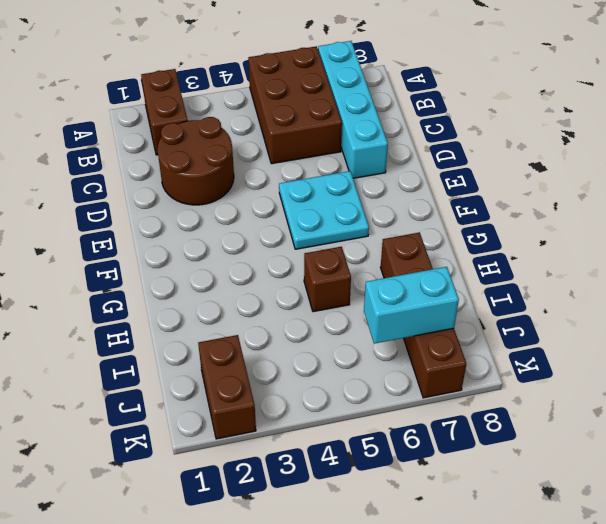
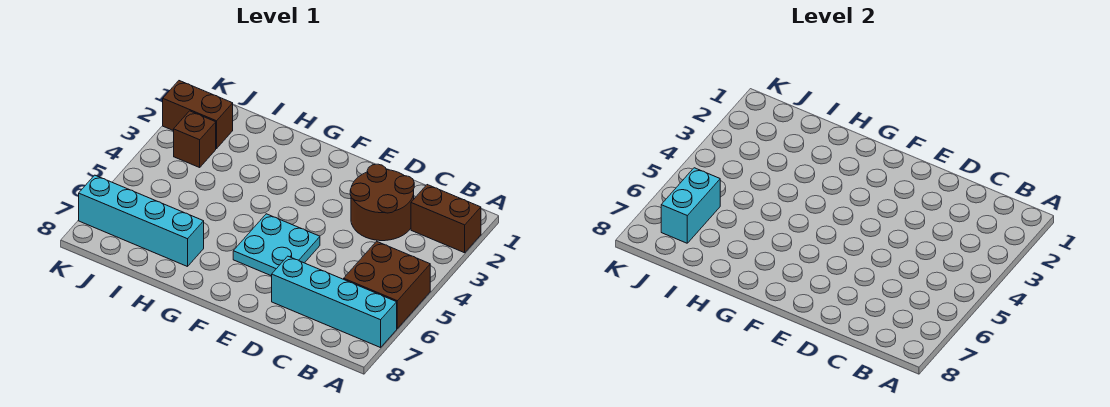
brown brick A5:C6 level 1 -> brown brick A5:B6 level 1
brown brick H5 level 1 -> brown brick J3 level 1
brown brick H7:K7 level 1 -> cyan brick H7:K7 level 1

